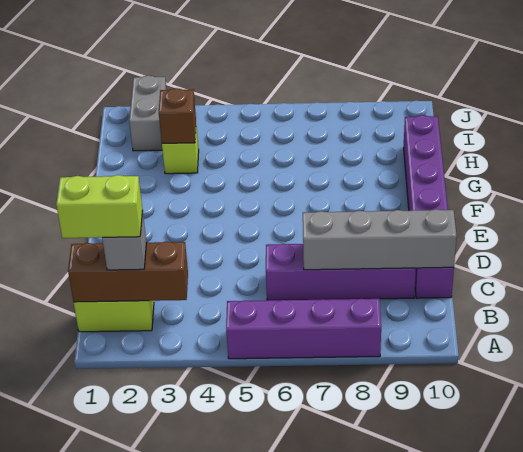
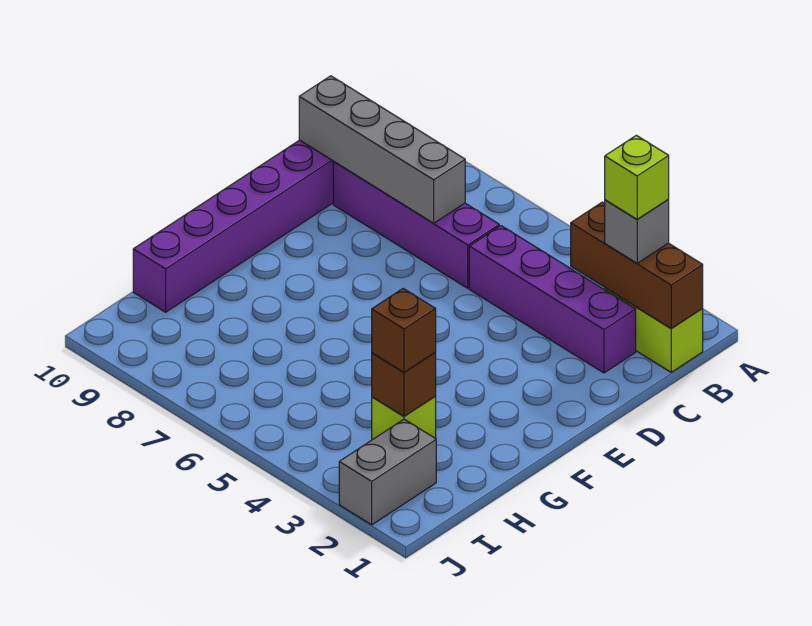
purple brick A5:A8 level 1 -> purple brick C2:C5 level 1
lime brick B1:B2 level 4 -> lime brick B2 level 4
none -> brown brick H3 level 3

